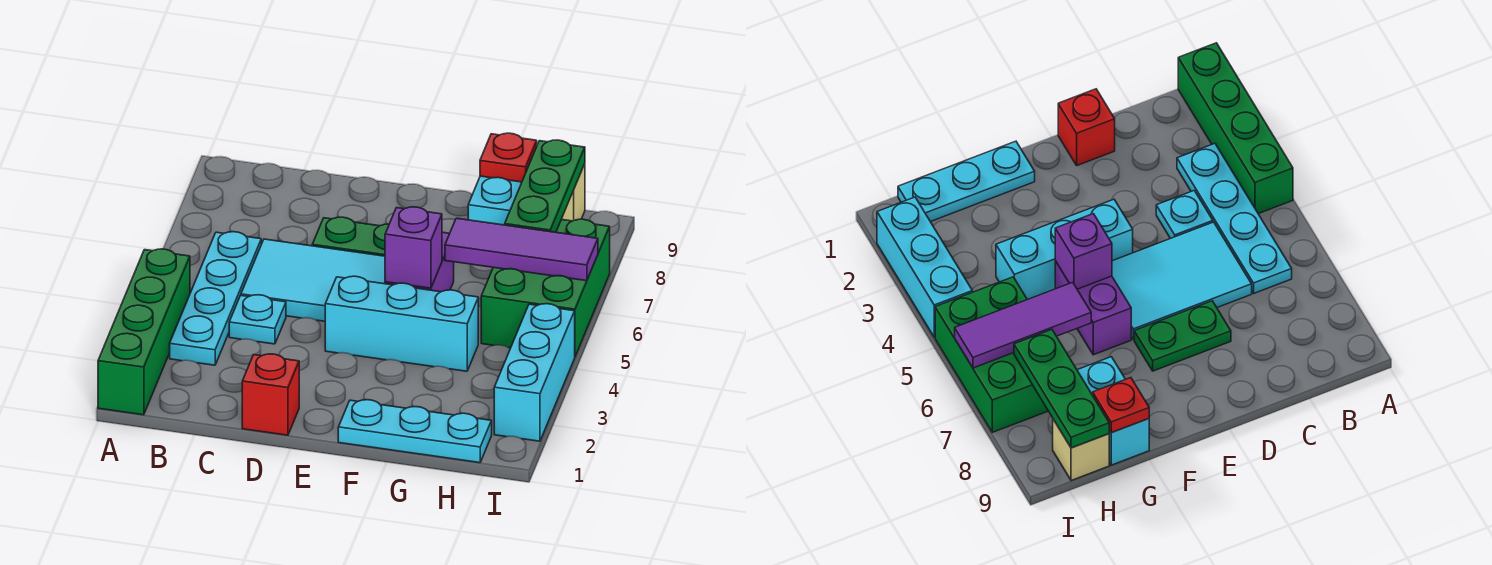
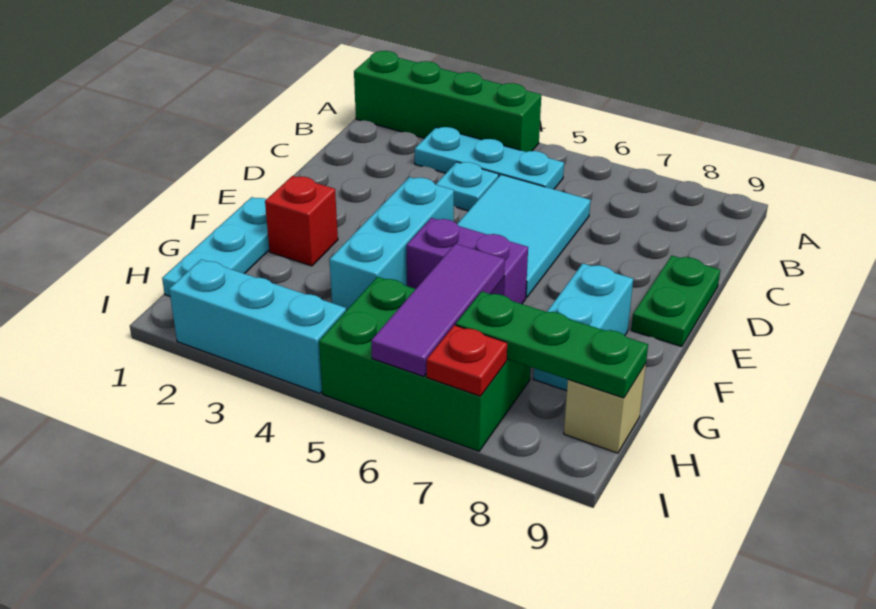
cyan plate B3:B6 level 1 -> cyan plate B3:B5 level 1
red brick D1 level 1 -> red brick F2 level 1
green plate D7:E7 level 1 -> green plate D9:E9 level 1
purple brick F5 level 2 -> none
cyan brick G8:G9 level 1 -> cyan brick F8:G8 level 1
red plate G9 level 2 -> red plate I7 level 2

